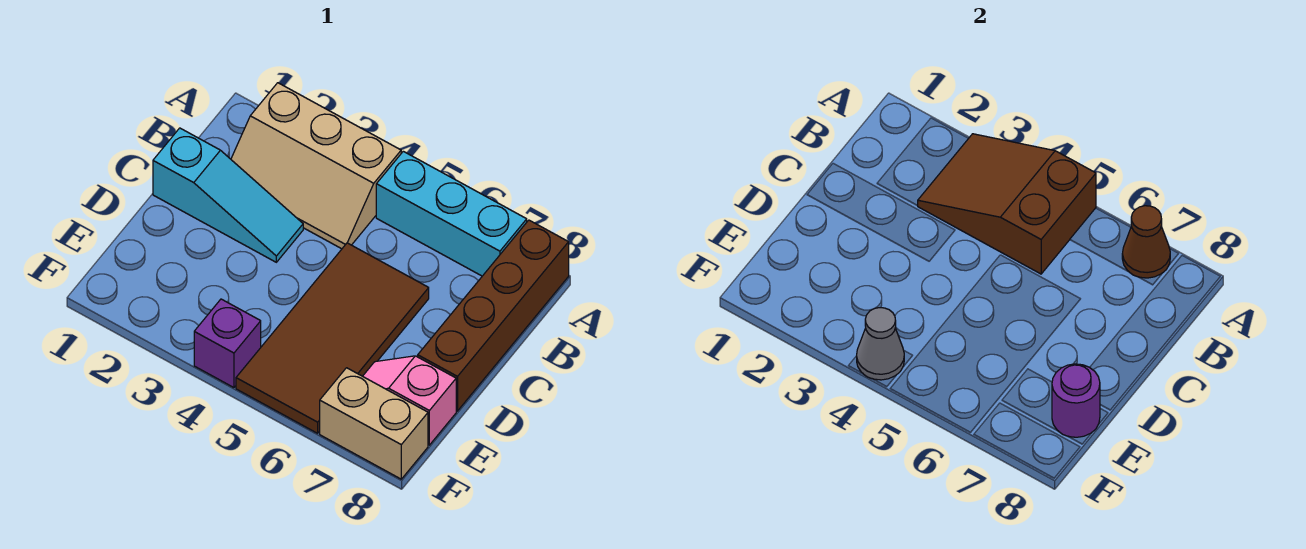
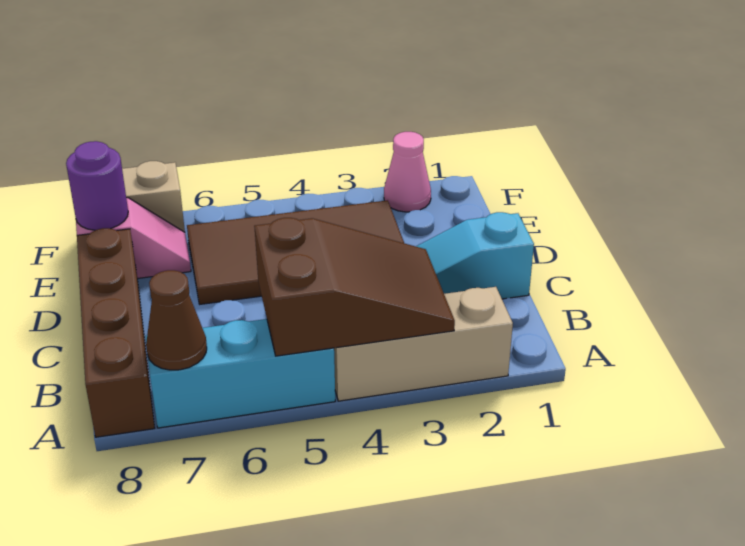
brown tile C5:F6 level 1 -> brown tile D3:E6 level 1
none -> pink cone F2 level 1
purple brick F4 level 1 -> none
grey cone F4 level 2 -> none

